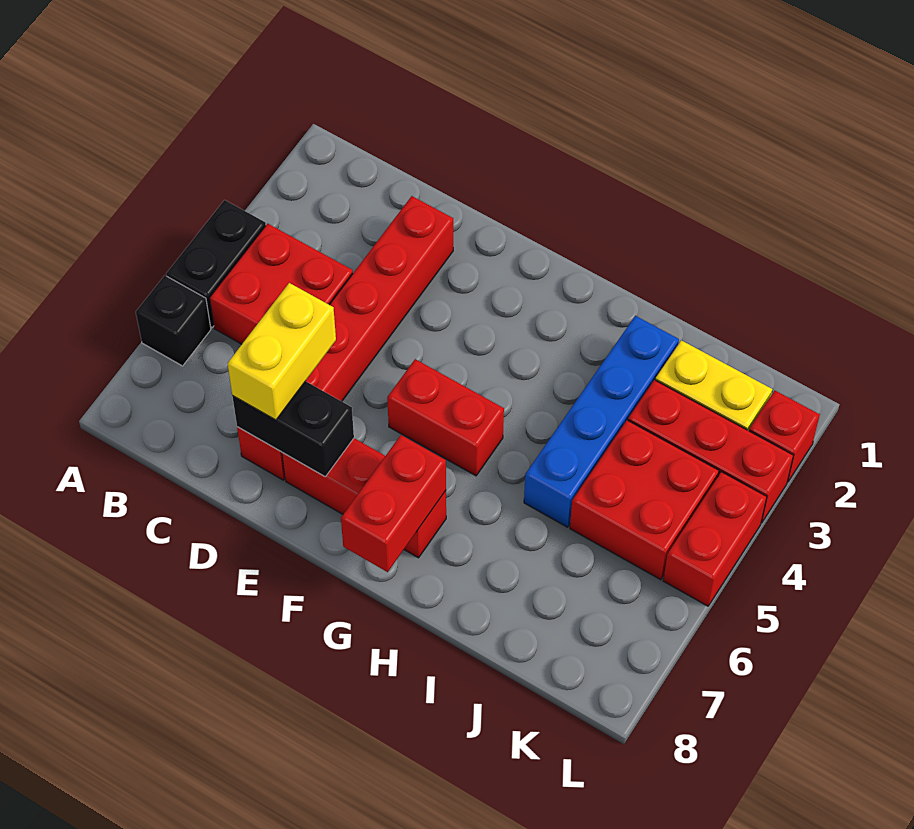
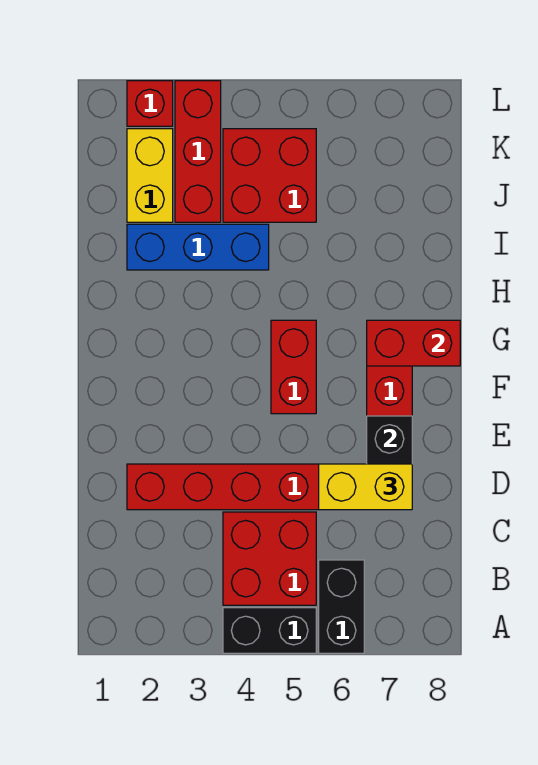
black brick A6 level 1 -> black brick A6:B6 level 1
blue brick I2:I5 level 1 -> blue brick I2:I4 level 1
red brick L4:L5 level 1 -> none

